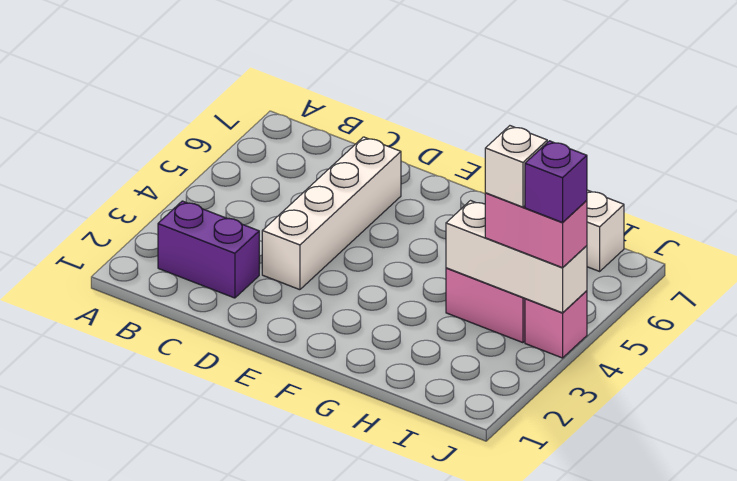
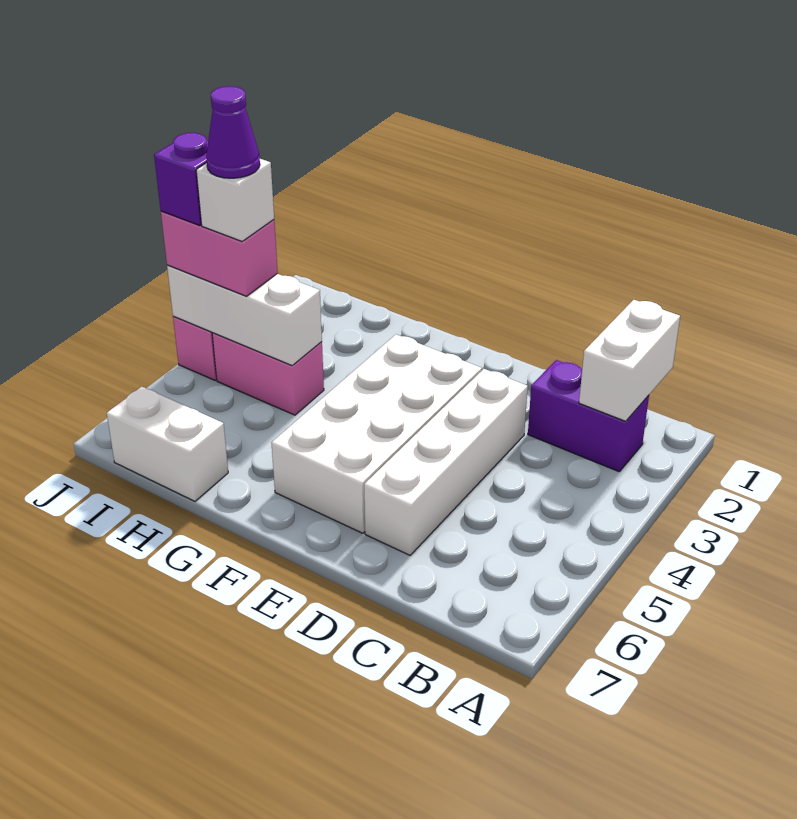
none -> white brick B1:B2 level 2
none -> white brick E3:F6 level 1
none -> purple cone I4 level 5

